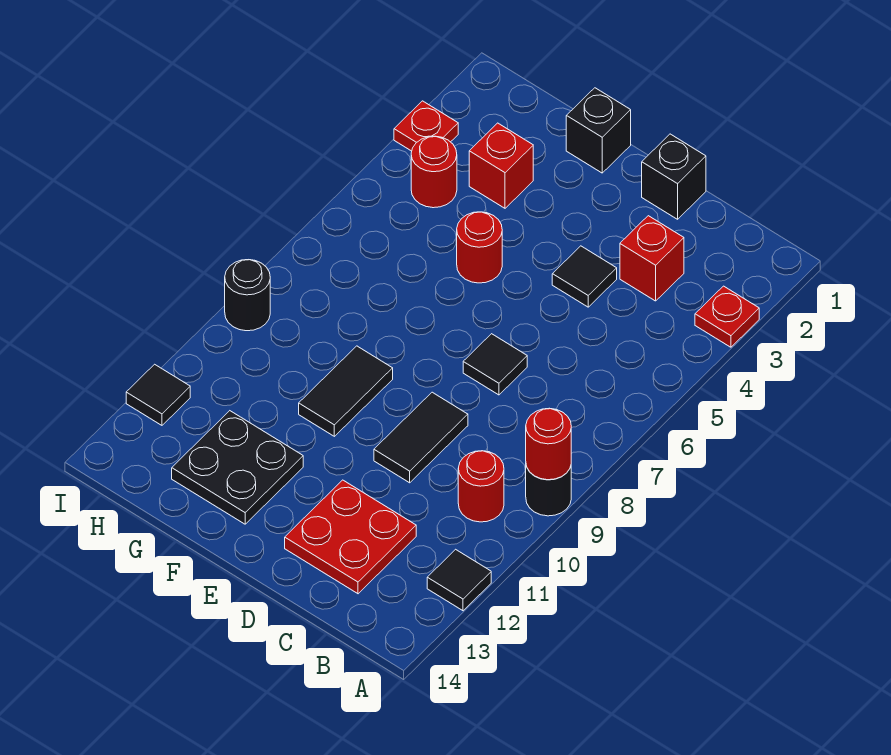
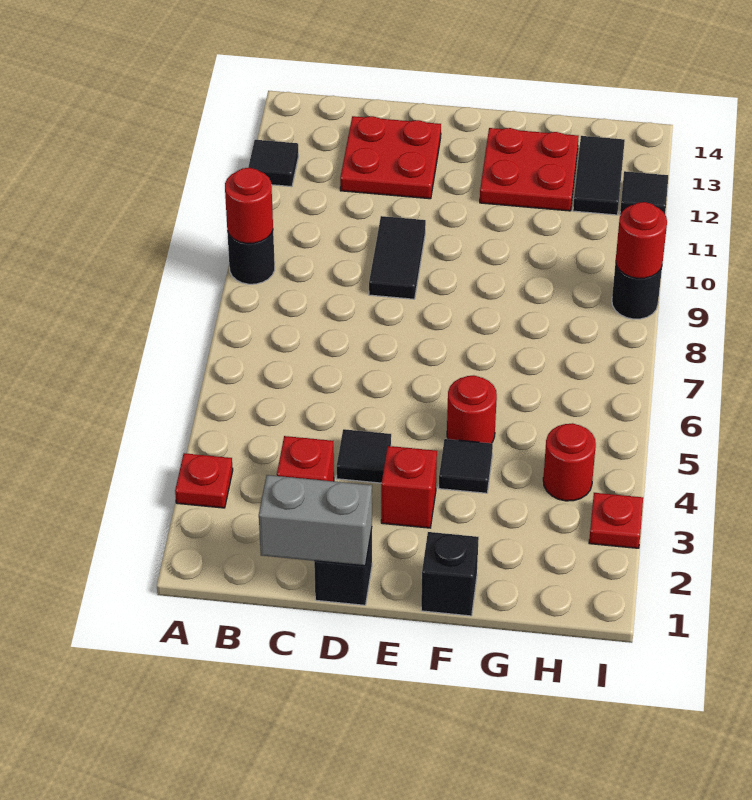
red round brick B10 level 1 -> red round brick I9 level 2
none -> grey brick C1:D1 level 2
black tile D7 level 1 -> black tile F4 level 1
black tile F9:F10 level 1 -> black tile H12:H13 level 1
black plate F12:G13 level 1 -> red plate F12:G13 level 1
red brick G3 level 1 -> red brick E3 level 1

